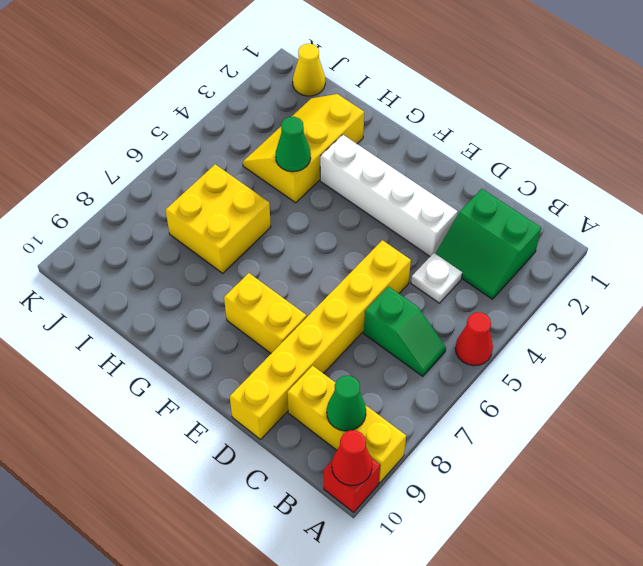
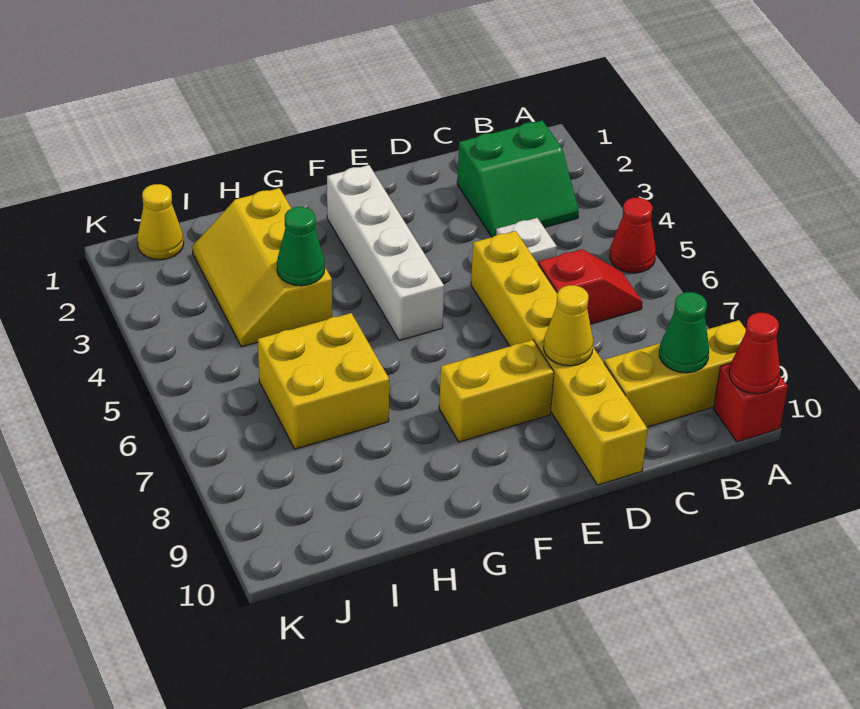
green slope B6:C6 level 1 top C -> red slope B6:C6 level 1 top C
white brick D3:G3 level 1 -> white brick F2:F5 level 1
none -> yellow cone D8 level 2

